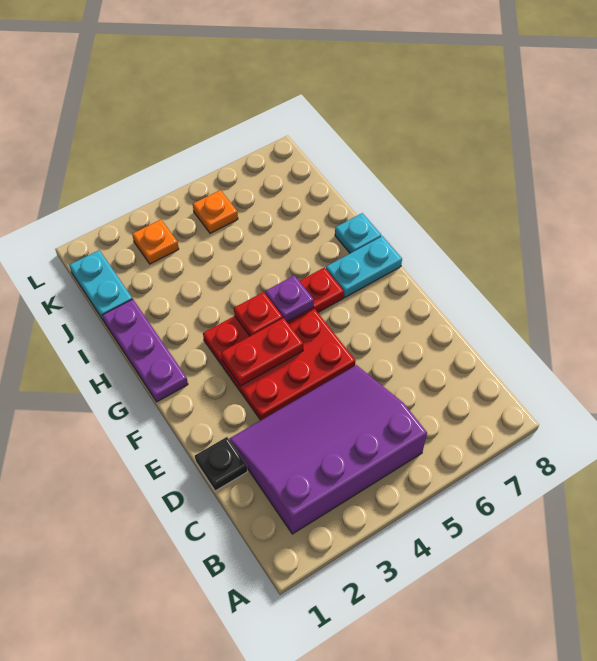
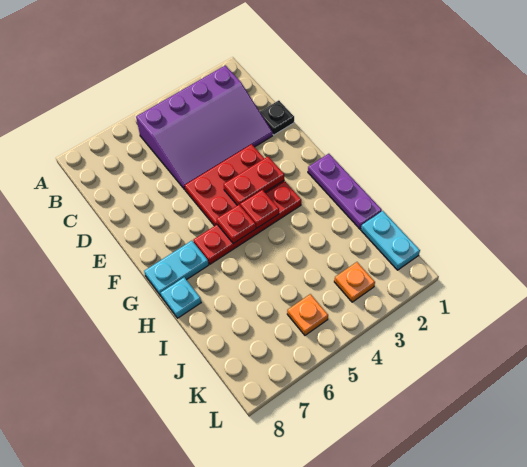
purple plate G5 level 2 -> red plate G5 level 2

